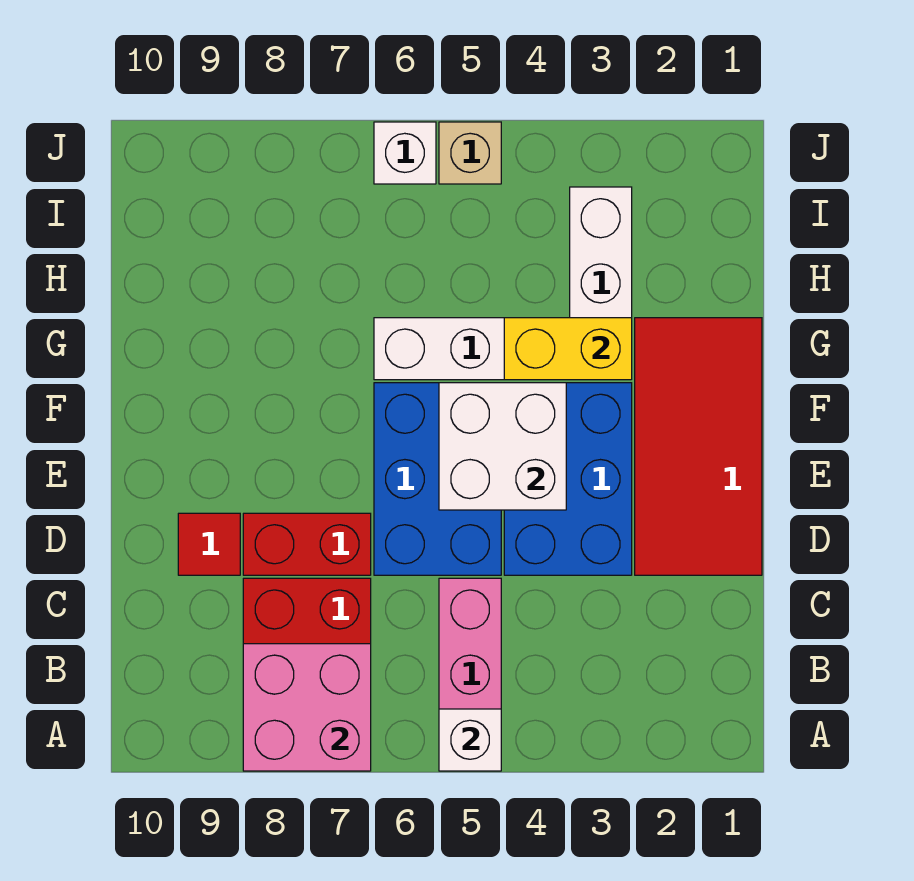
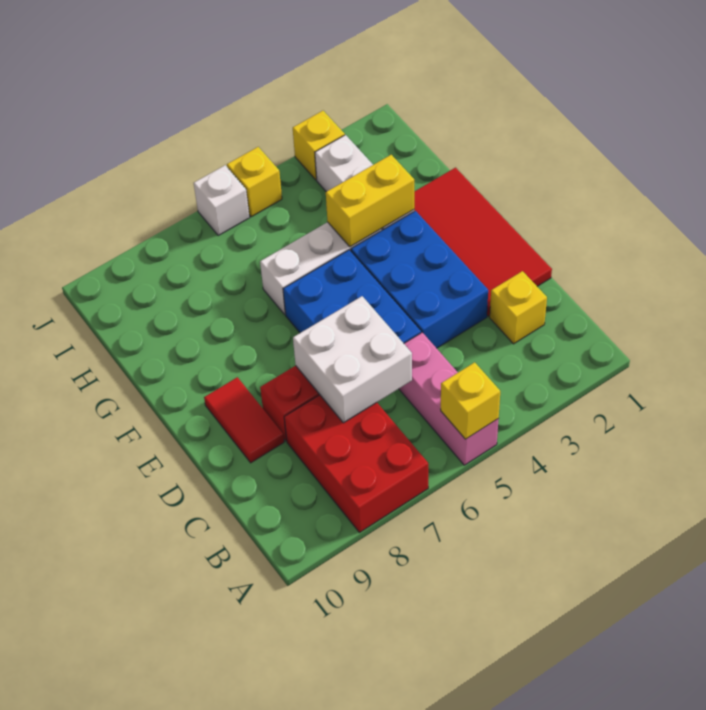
white brick A5 level 2 -> yellow brick A5 level 2
pink brick A7:B8 level 2 -> none
none -> yellow brick C2 level 1
red tile D9 level 1 -> red tile D9:E9 level 1
white brick E4:F5 level 2 -> white brick C6:D7 level 2
none -> yellow brick J3 level 1
tan brick J5 level 1 -> yellow brick J5 level 1

